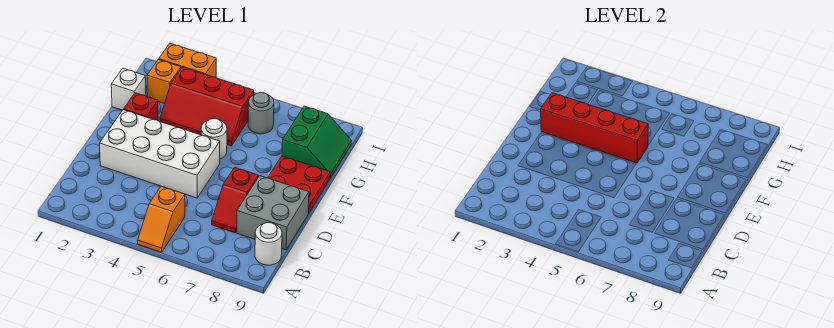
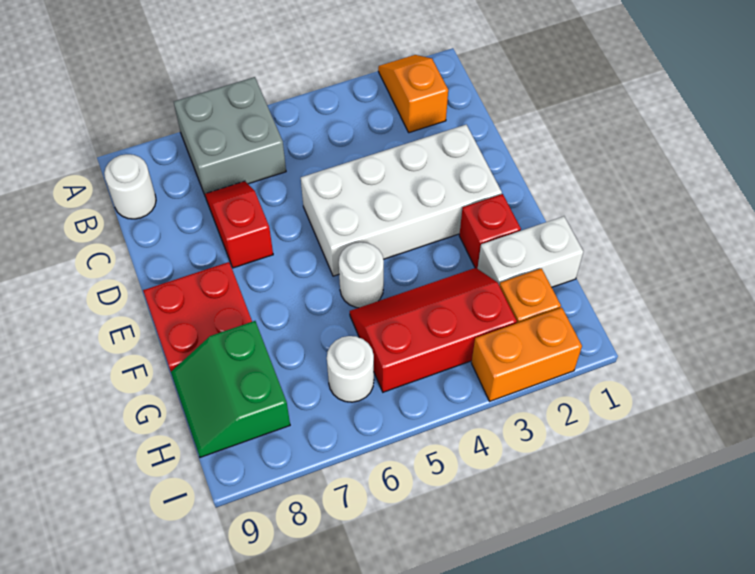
orange slope A5:B5 level 1 top B -> orange slope A2:B2 level 1 top B
grey brick C8:D9 level 1 -> grey brick A6:B7 level 1
red brick F2:F5 level 2 -> none
white brick G1 level 1 -> white brick G1:G2 level 1
grey round brick H6 level 1 -> white round brick H6 level 1

